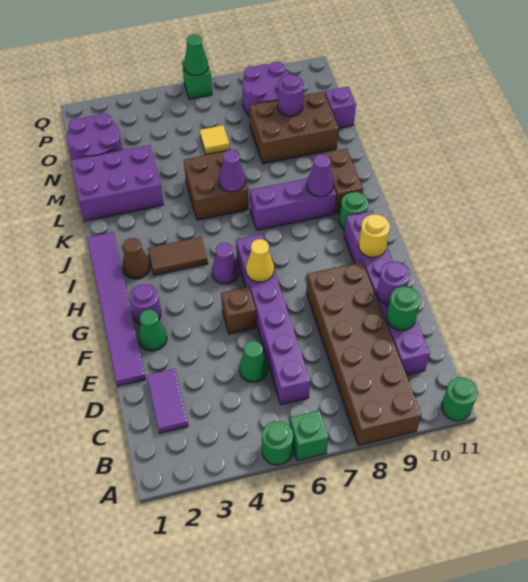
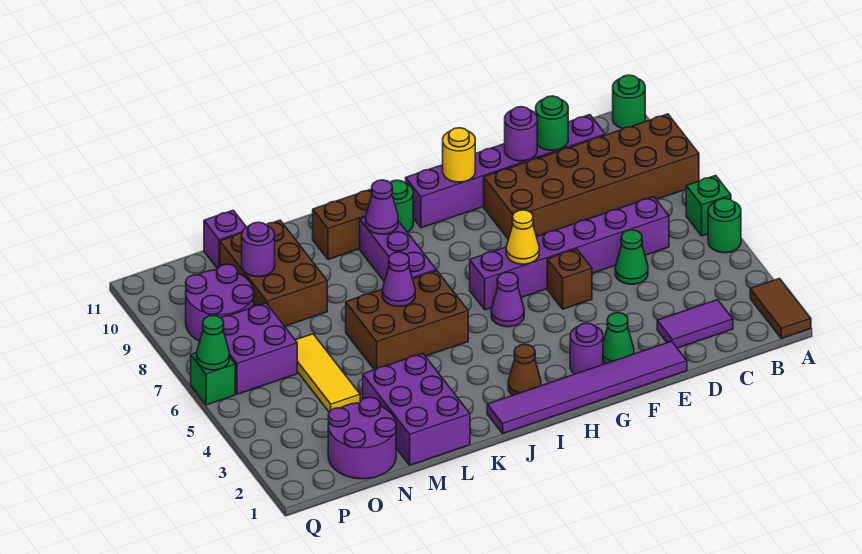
brown tile I3:I4 level 1 -> brown tile A1:A2 level 1
brown brick K5:L6 level 1 -> brown brick J5:L6 level 1
yellow tile N6 level 1 -> yellow tile N4:N6 level 1
none -> purple brick O6:P7 level 1

